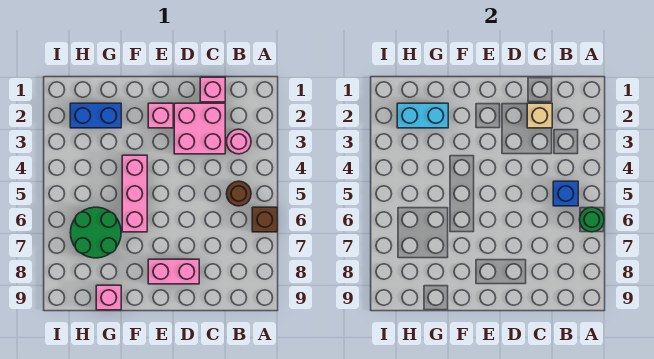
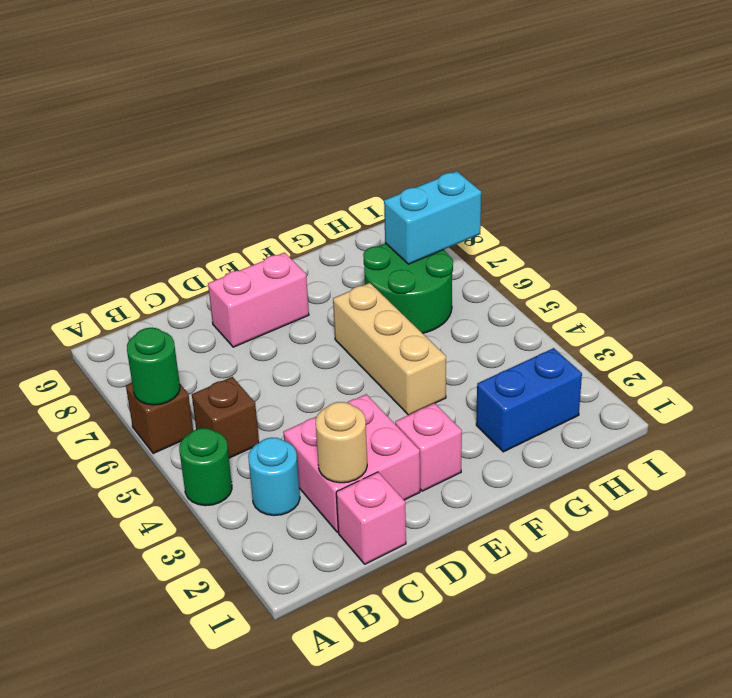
none -> green round brick A4 level 1
pink round brick B3 level 1 -> cyan round brick B3 level 1
brown round brick B5 level 1 -> brown brick B5 level 1
blue brick B5 level 2 -> none
tan brick C2 level 2 -> tan round brick C2 level 2
pink brick F4:F6 level 1 -> tan brick F4:F6 level 1
cyan brick G2:H2 level 2 -> cyan brick H7:I7 level 2
pink brick G9 level 1 -> none

